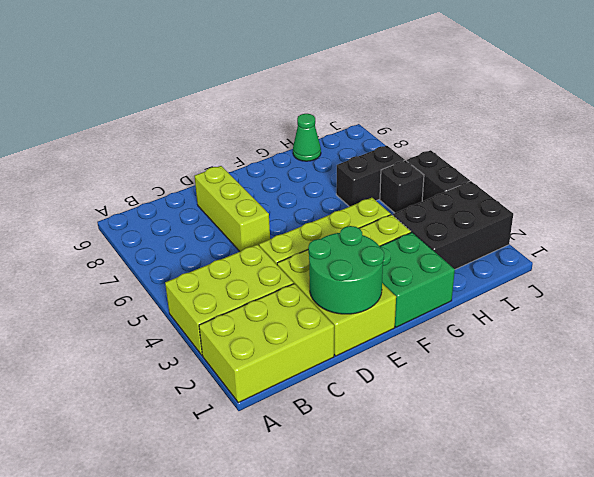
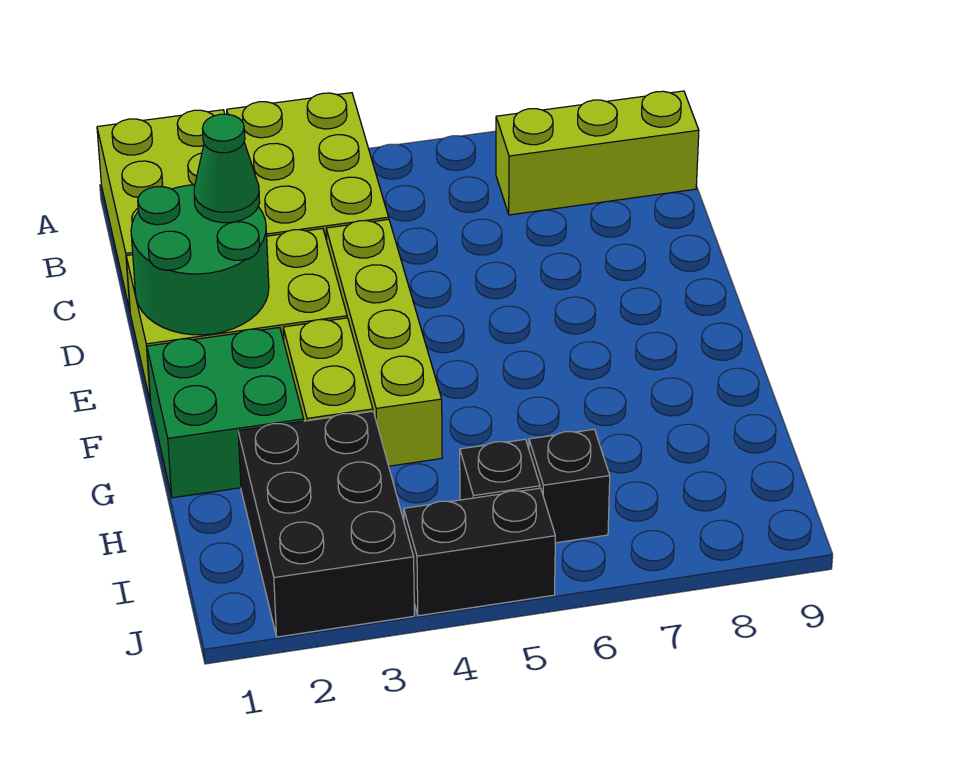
lime brick D6:D8 level 1 -> lime brick B7:B9 level 1
black brick H6:I6 level 1 -> black brick I6 level 1
green cone H9 level 1 -> green cone D2 level 3

